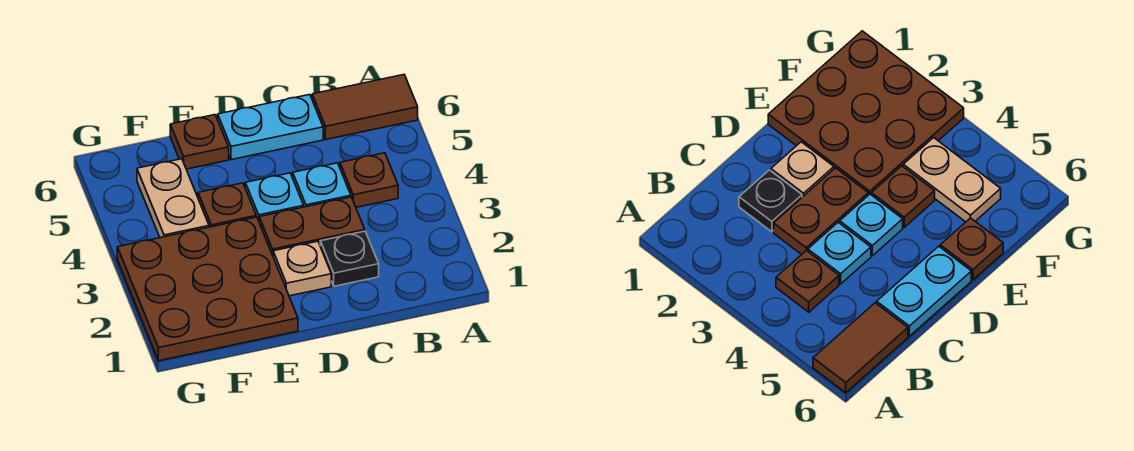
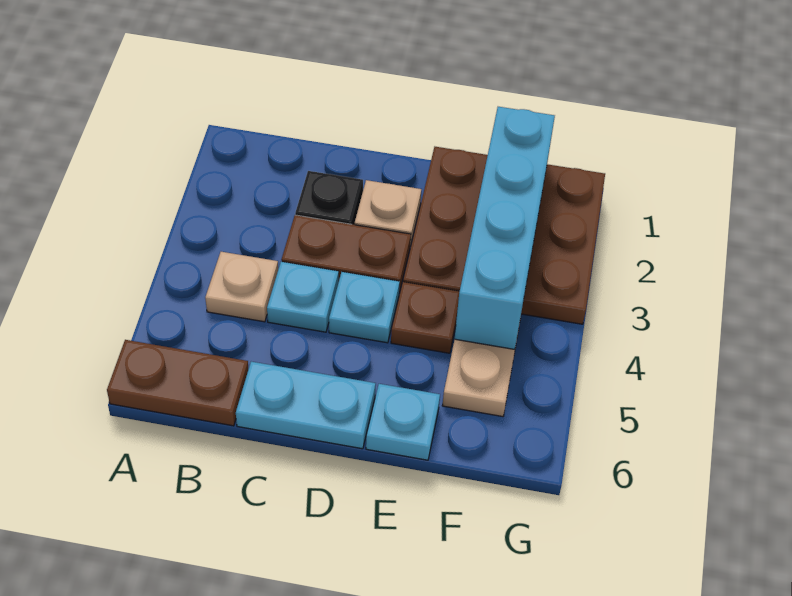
brown tile A6:B6 level 1 -> brown plate A6:B6 level 1
brown plate B4 level 1 -> tan plate B4 level 1
brown plate E6 level 1 -> cyan plate E6 level 1
none -> cyan brick F1:F4 level 2

